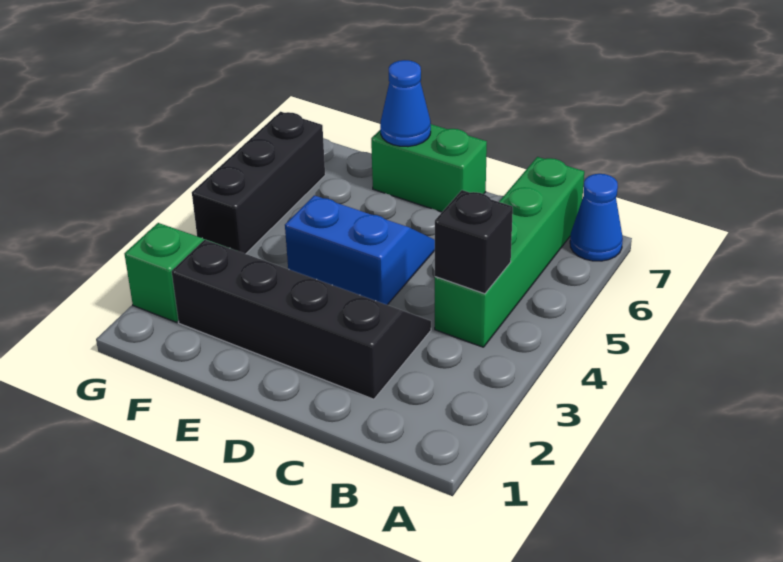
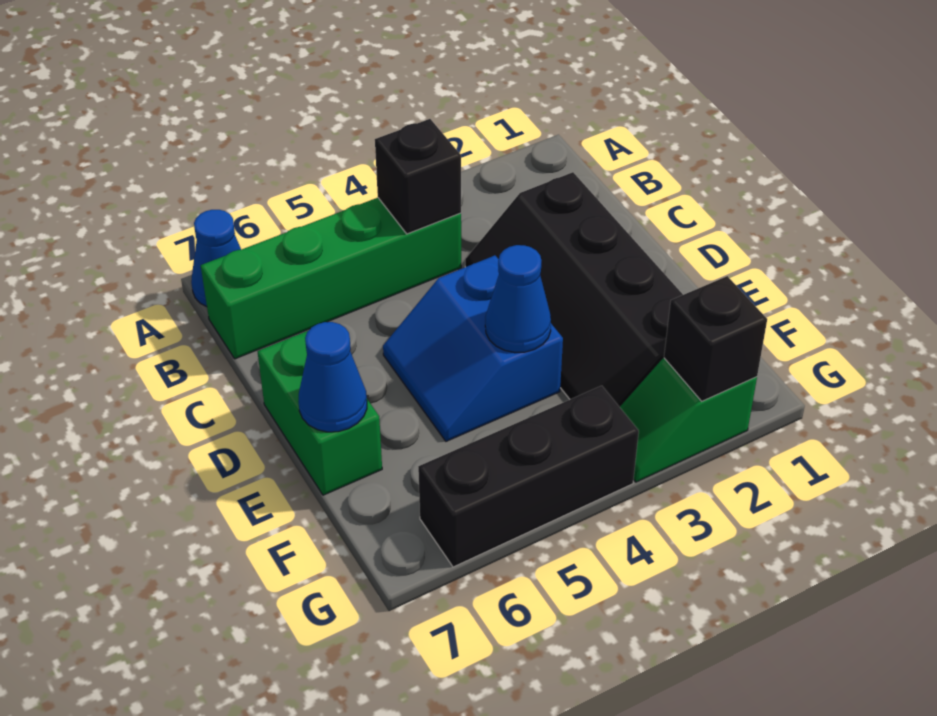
none -> blue cone E4 level 2
none -> black brick G2 level 2

